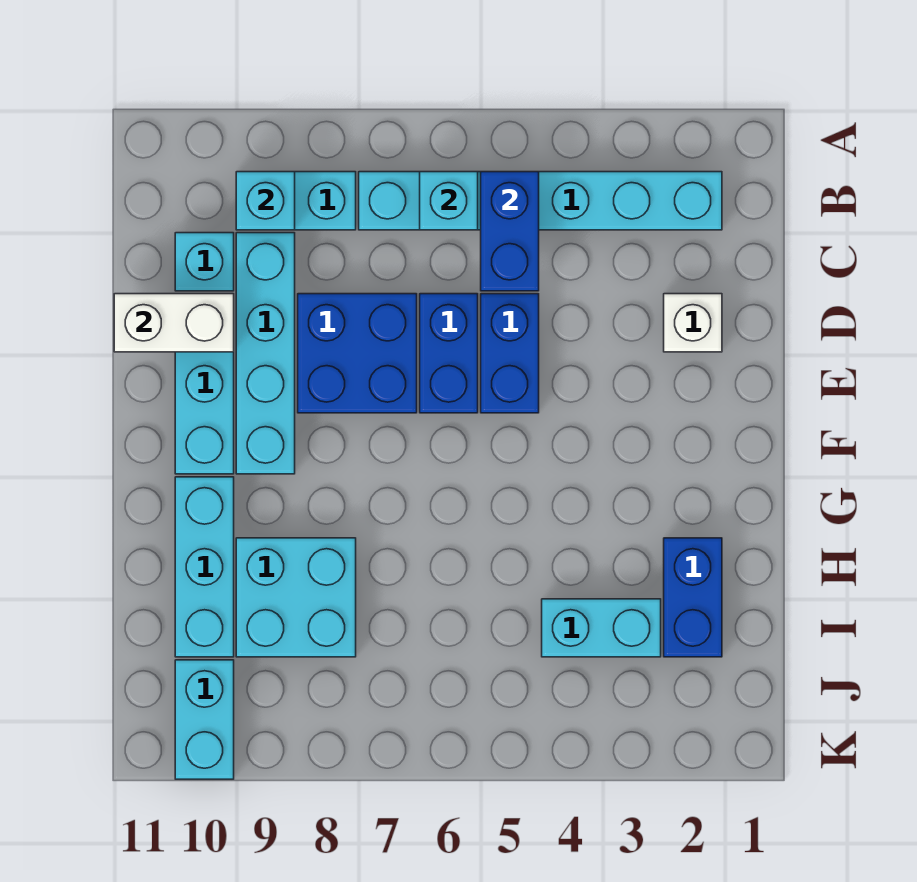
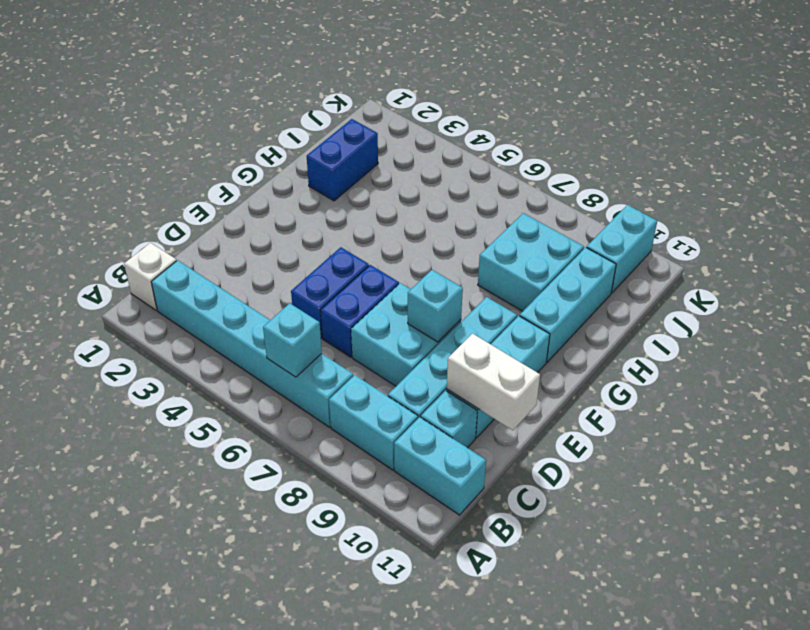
blue brick B5:C5 level 2 -> none
cyan brick B9 level 2 -> cyan brick E8 level 2
white brick D2 level 1 -> white brick B1 level 1
blue brick D7:E8 level 1 -> cyan brick D7:E8 level 1
cyan brick I3:I4 level 1 -> cyan brick B10:B11 level 1

